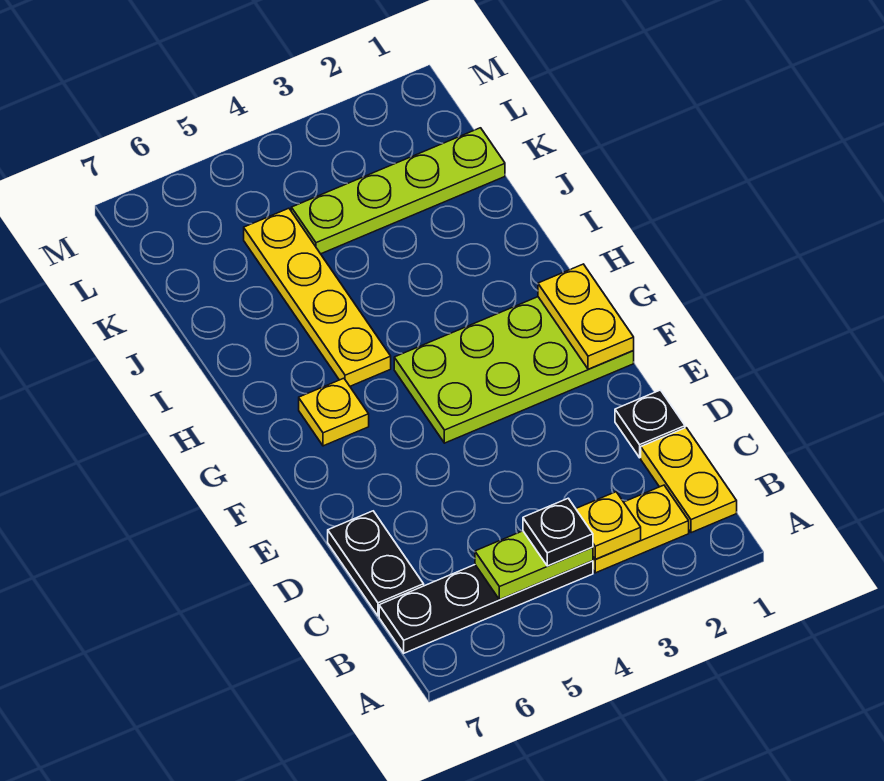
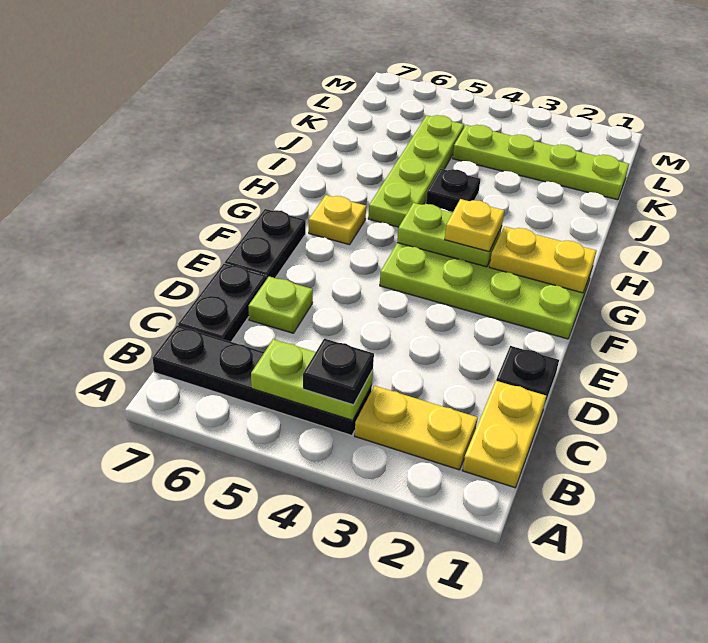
yellow plate B3 level 2 -> yellow plate G3 level 3
none -> lime plate D6 level 1
none -> black plate E7:F7 level 1
yellow plate F1:G1 level 2 -> yellow plate G1:G2 level 2
none -> lime plate G3:G4 level 2
yellow plate H5:K5 level 1 -> lime plate H5:K5 level 1
none -> black plate I4 level 1

